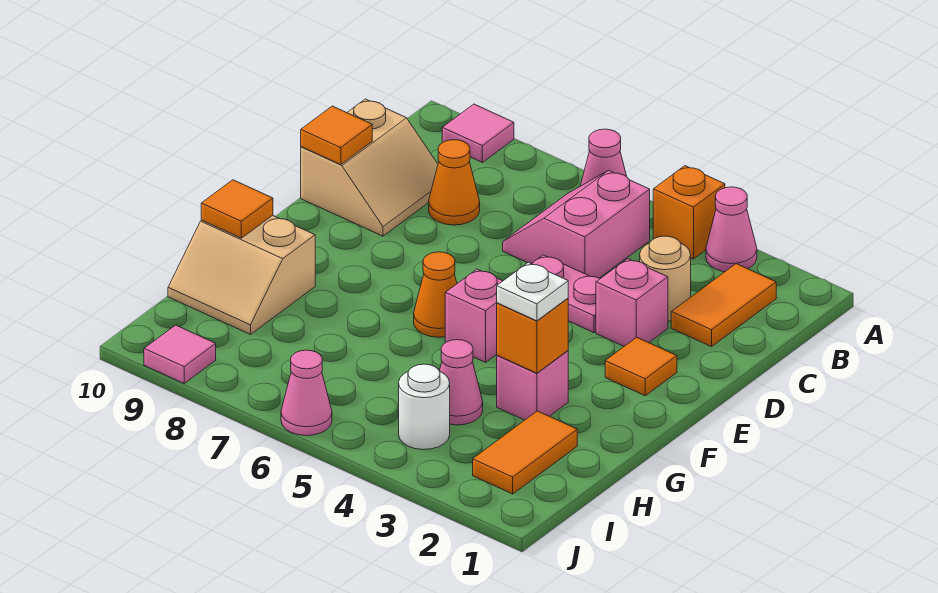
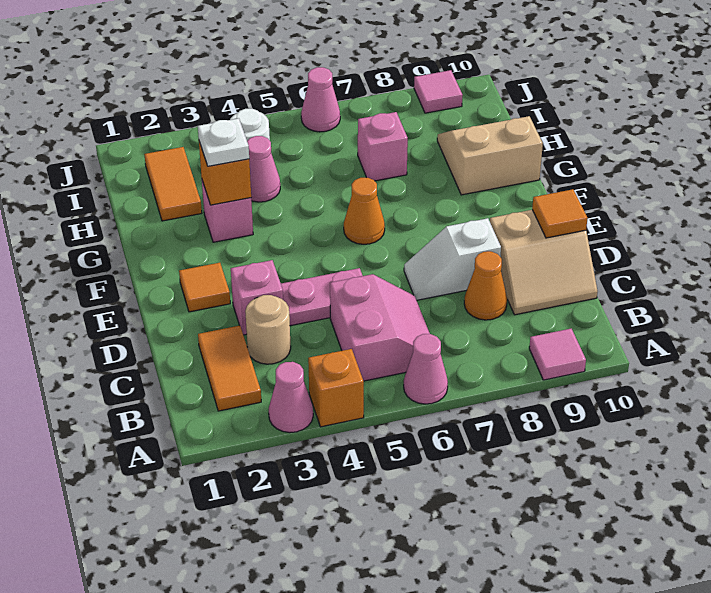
tan slope C9:D10 level 1 top 10 -> tan slope C9:D10 level 1 top D
none -> white slope D7:D8 level 1 top 8
pink brick F5 level 1 -> pink brick H7 level 1
orange tile G10 level 2 -> none

